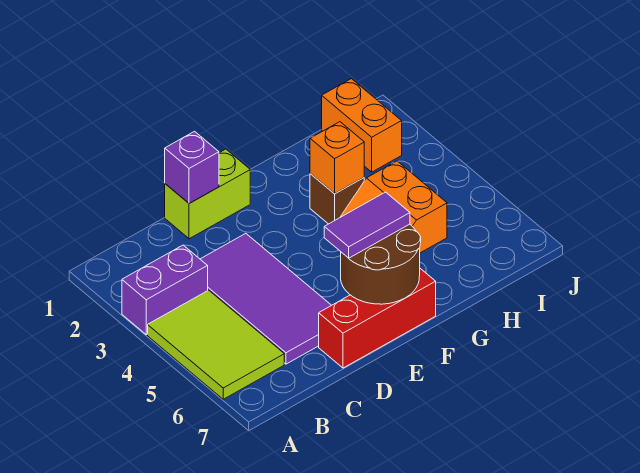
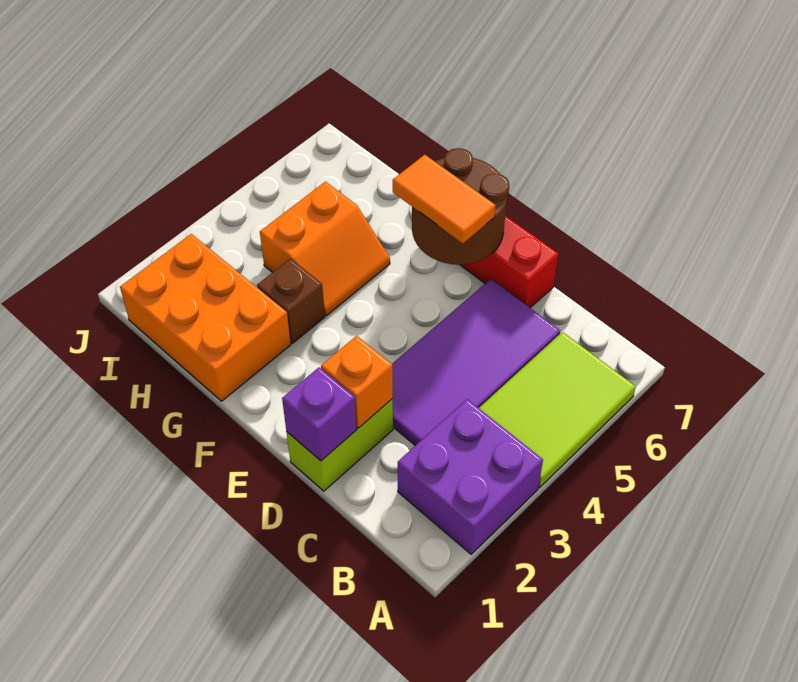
purple brick A3:B3 level 1 -> purple brick A2:B3 level 1
lime brick D1:E1 level 1 -> lime brick D1:D2 level 1
purple tile E6:F6 level 3 -> orange tile E6:F6 level 3
orange brick G3 level 2 -> orange brick D2 level 2
orange brick I1:I2 level 1 -> orange brick G1:I2 level 1

